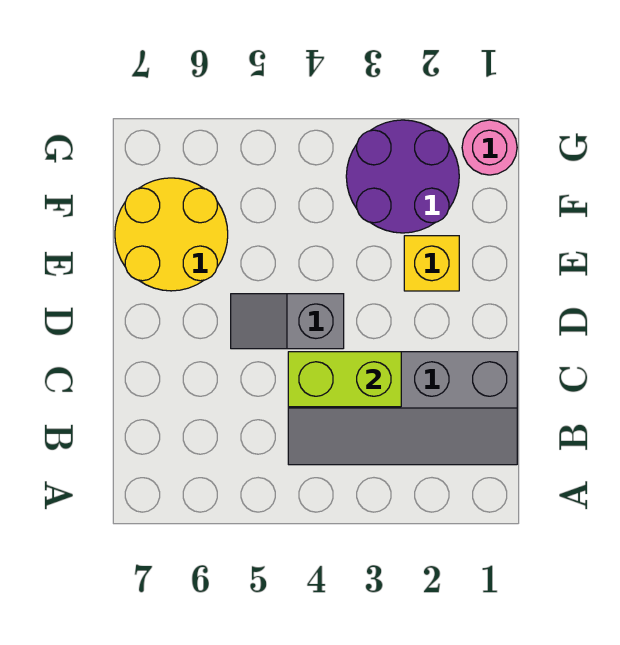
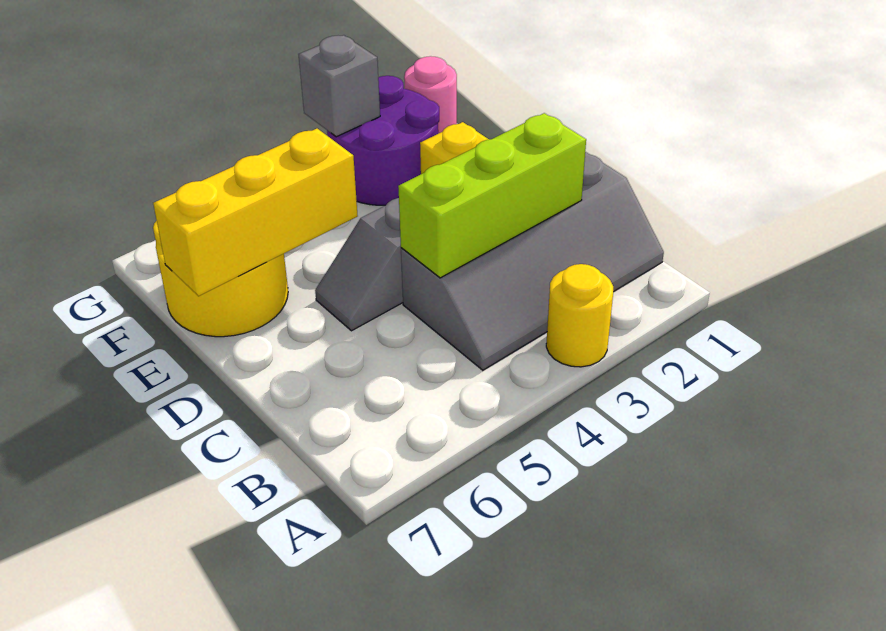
none -> yellow round brick A3 level 1
lime brick C3:C4 level 2 -> lime brick C2:C4 level 2
none -> yellow brick E5:E7 level 2
none -> grey brick G3 level 2

